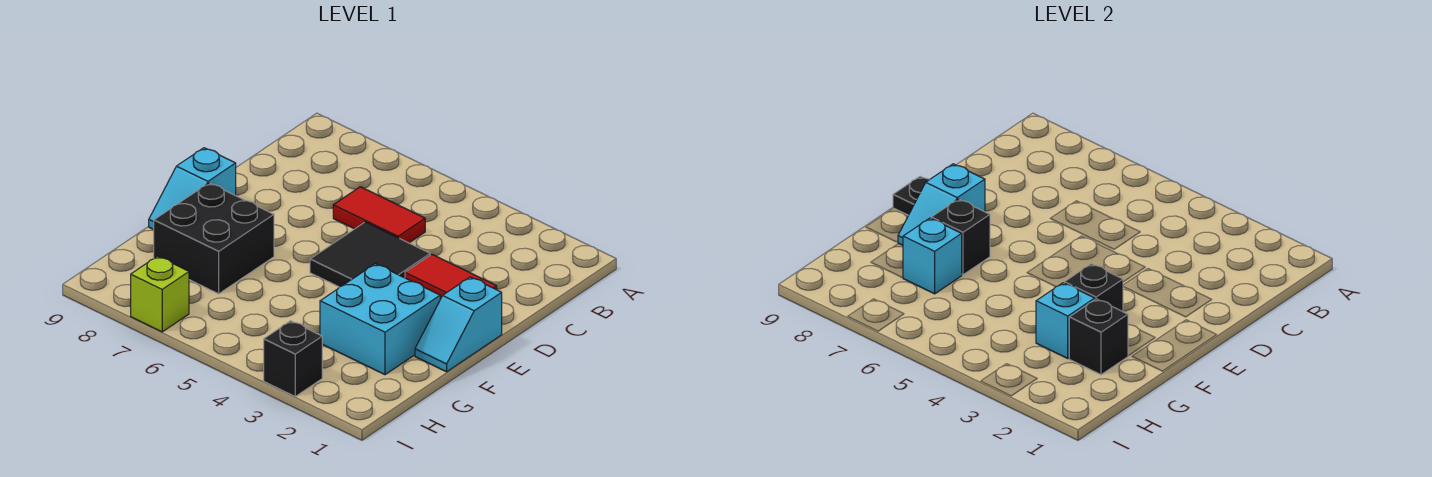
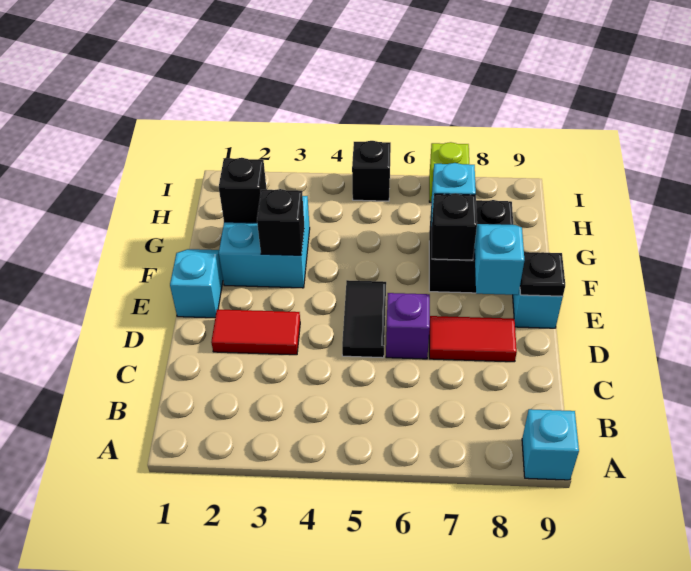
red tile C5:C6 level 1 -> red tile D7:D8 level 1
black tile D4:E5 level 1 -> black tile D5:E5 level 1
none -> purple brick D6 level 1
cyan brick G3 level 2 -> cyan brick A9 level 1
black brick I3 level 1 -> black brick I5 level 1

